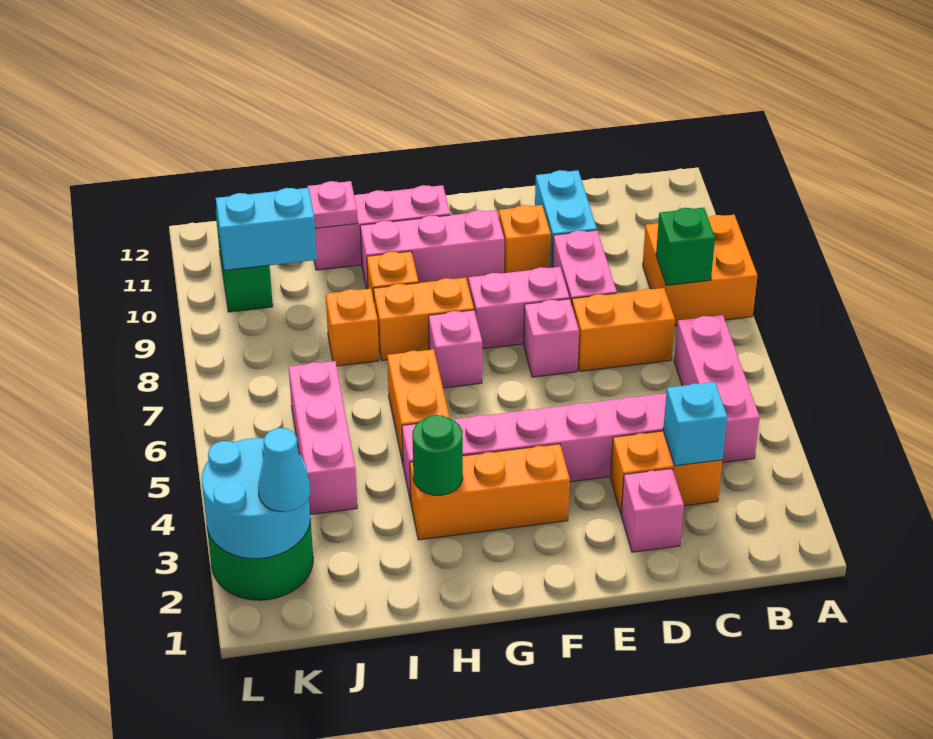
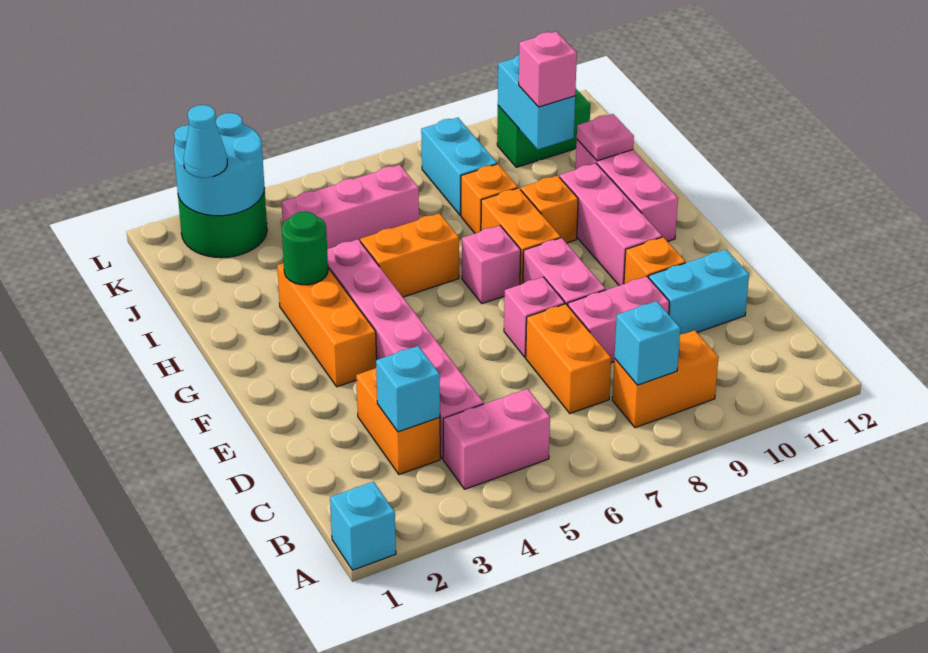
none -> cyan brick A1 level 1
orange brick A8:B9 level 1 -> orange brick B8:B9 level 1
pink brick B4:B6 level 1 -> pink brick B4:B5 level 1
green brick B8 level 2 -> cyan brick B8 level 2
pink brick D2 level 1 -> pink brick J10 level 3
none -> cyan brick J8:K8 level 1

